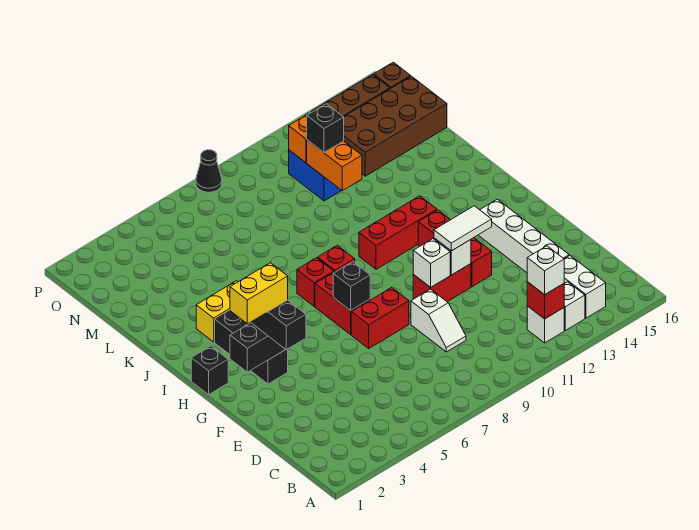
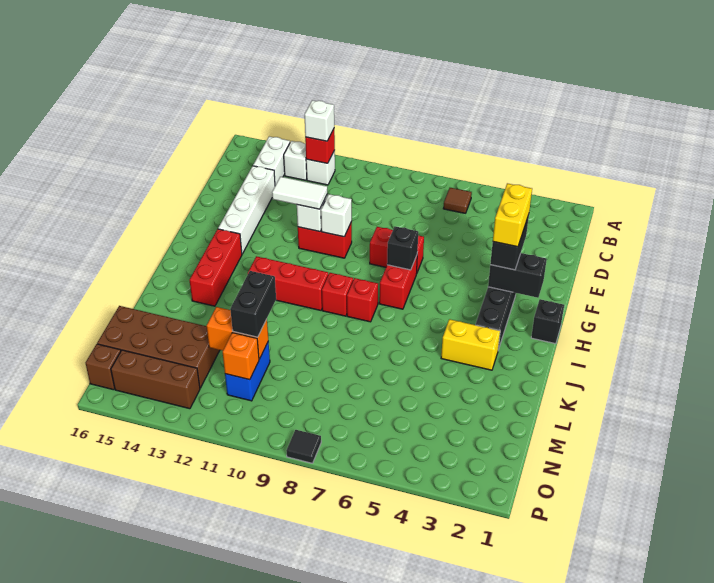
none -> brown tile B6 level 1
white slope D9:E9 level 1 top E -> none
red brick F12:H12 level 1 -> red brick H14:J14 level 1
yellow brick G2:G3 level 4 -> yellow brick F3:G3 level 4
red brick I7 level 1 -> red brick I9 level 1
orange brick L11:M11 level 2 -> orange brick M11:M12 level 2
black brick M11 level 3 -> black brick L11:M11 level 3
black cone P8 level 1 -> black tile P8 level 1

